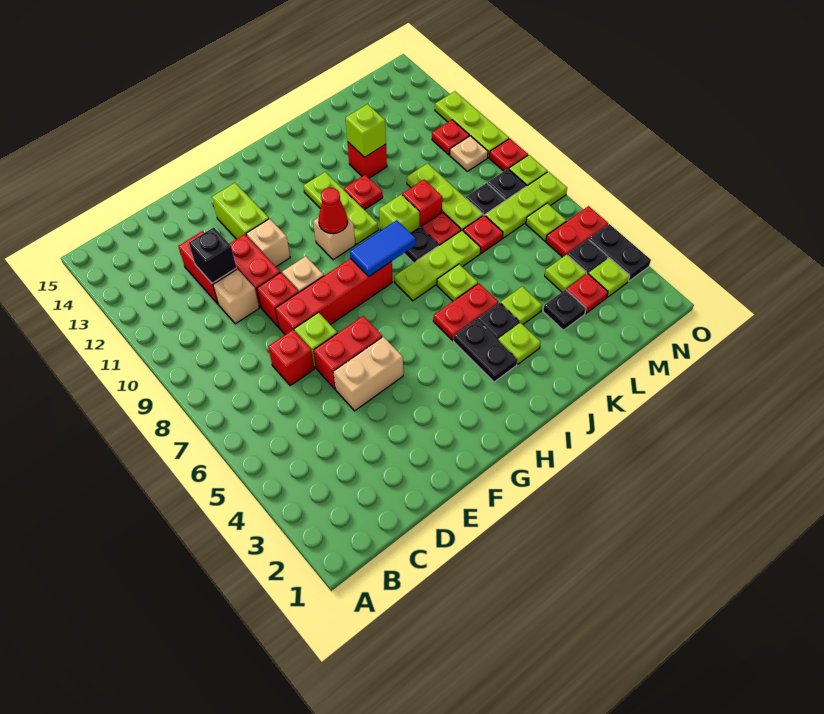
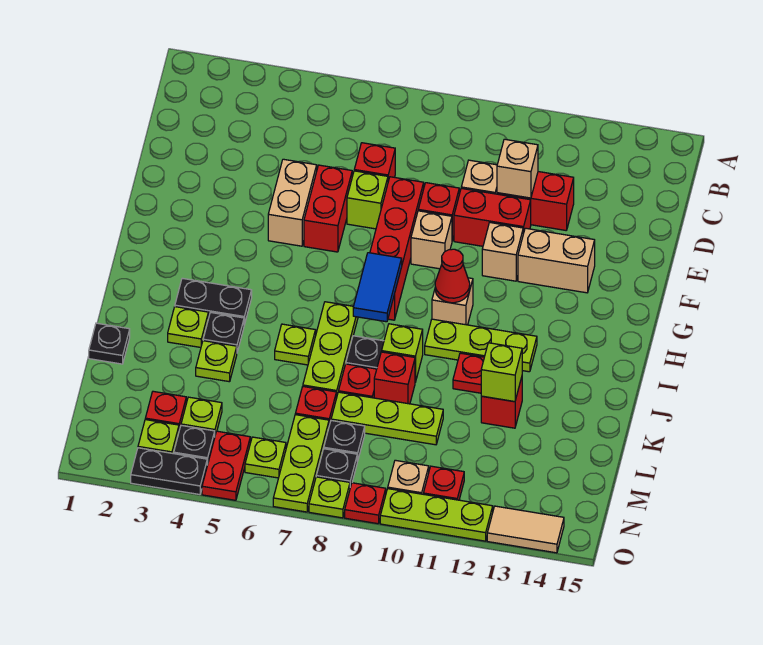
black brick D11 level 2 -> tan brick D11 level 2
lime brick F12:F13 level 1 -> tan brick F12:F13 level 1
red plate I5:J5 level 1 -> none
black plate L3 level 1 -> black plate K1 level 1
none -> tan tile O13:O14 level 1

